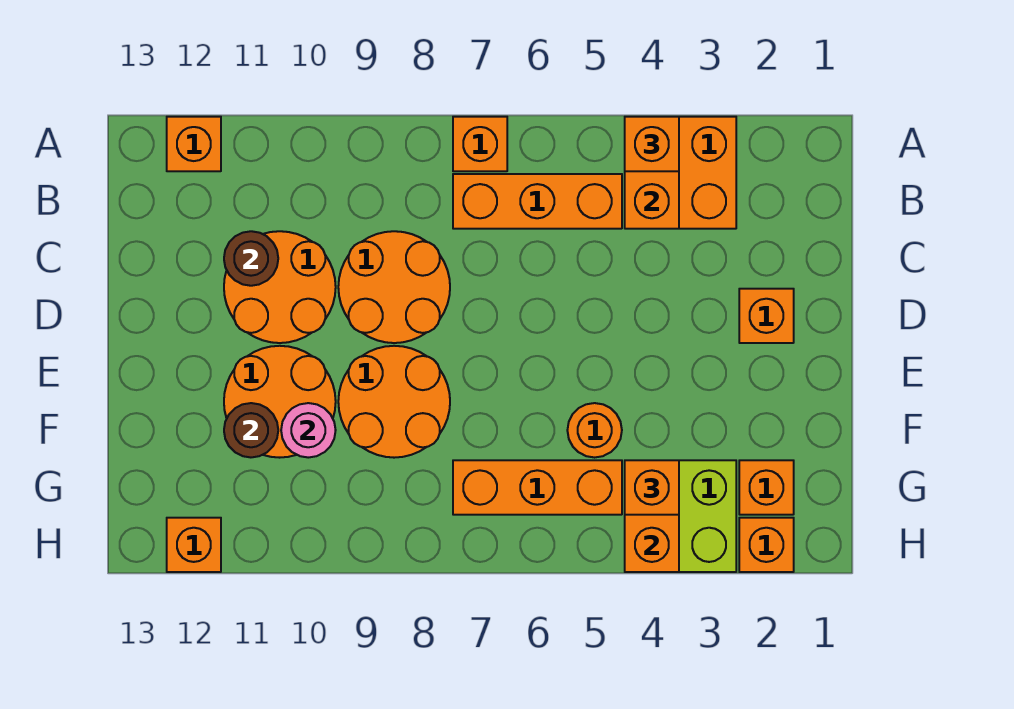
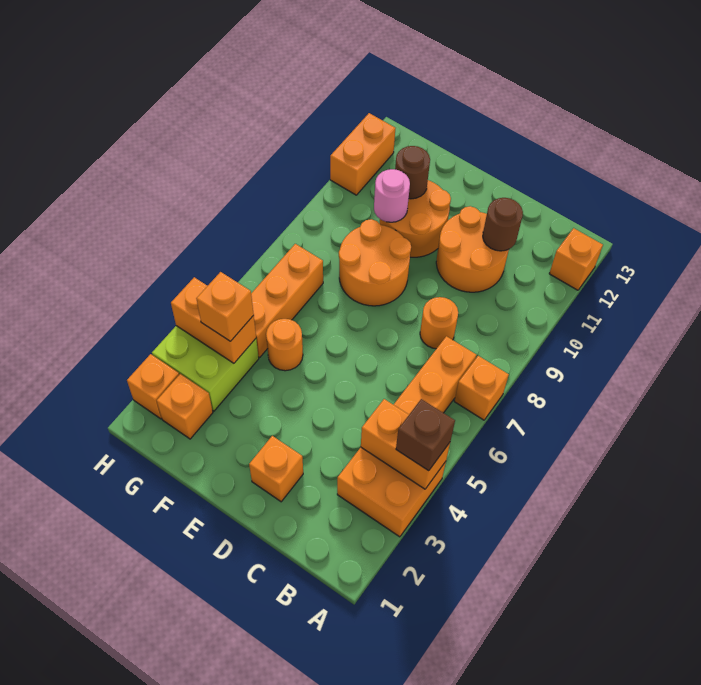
orange brick A4 level 3 -> brown brick A4 level 3
orange round brick C8:D9 level 1 -> orange round brick C8 level 1
orange brick H12 level 1 -> orange brick H11:H12 level 1

